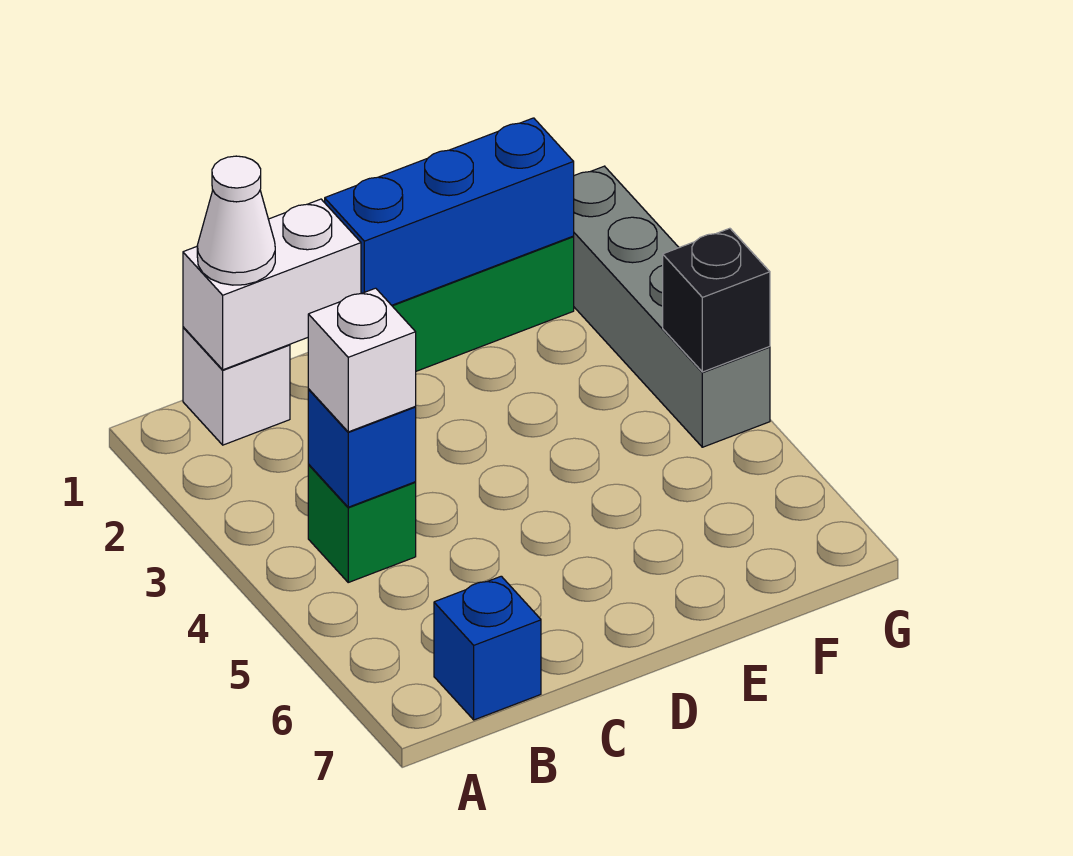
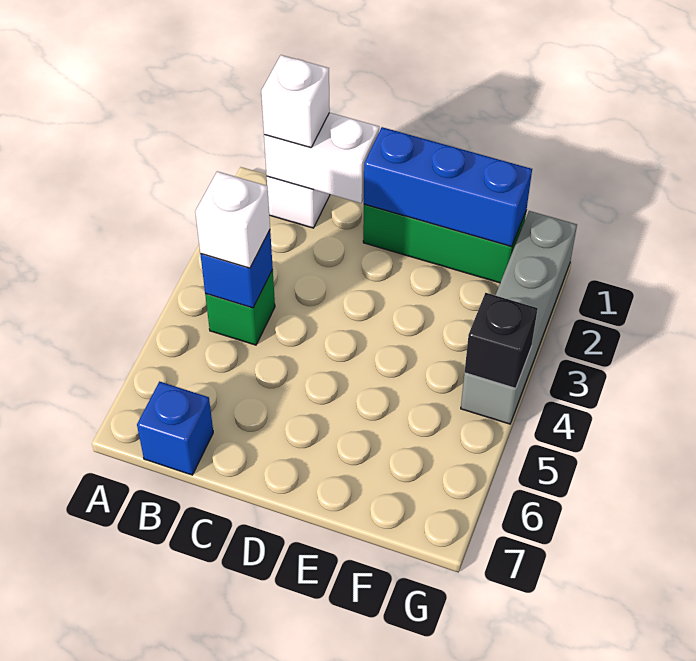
white cone B1 level 3 -> white brick B1 level 3

